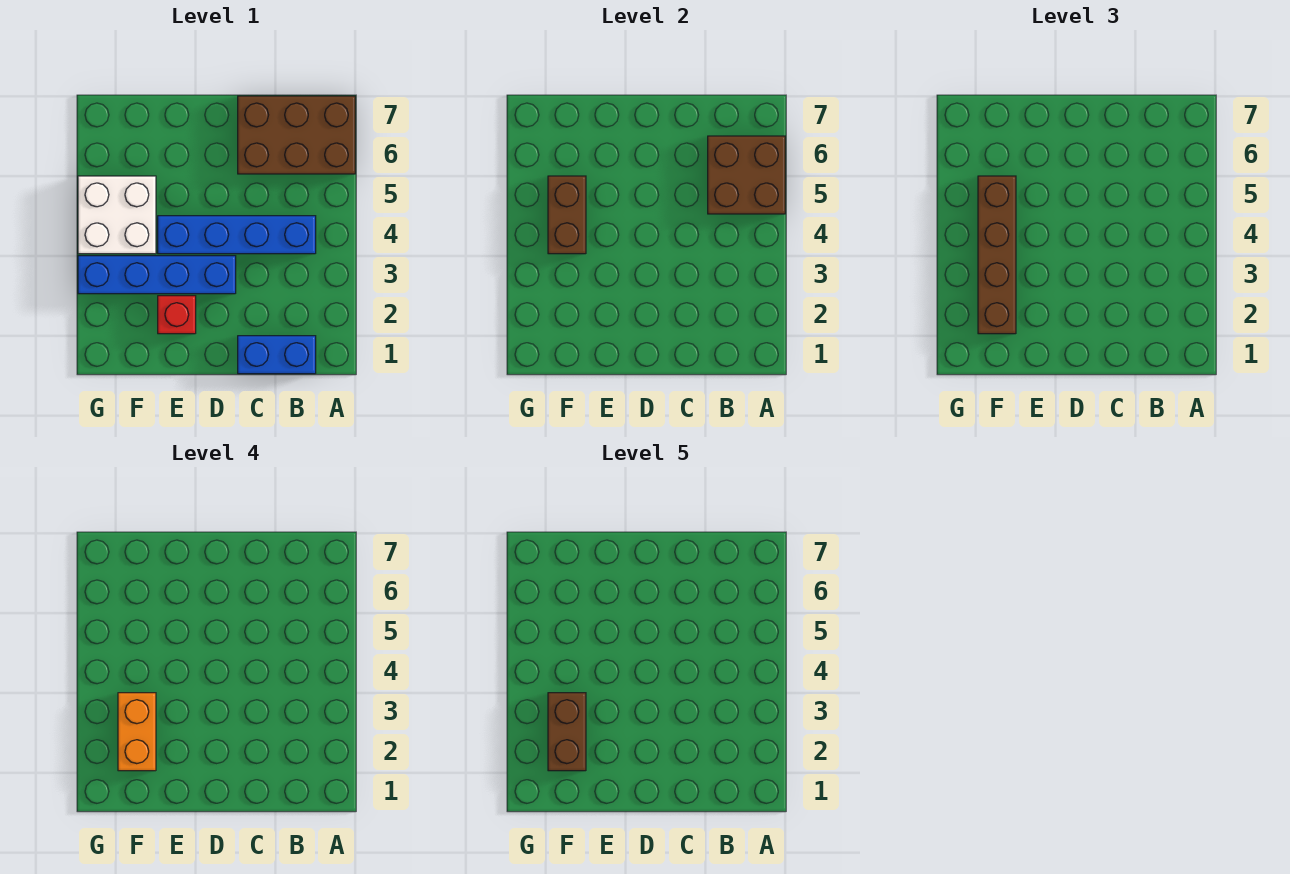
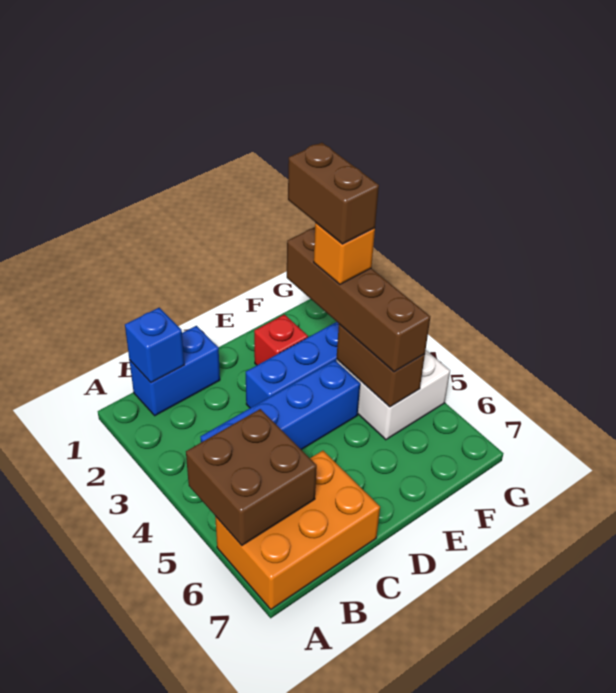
brown brick A6:C7 level 1 -> orange brick A6:C7 level 1
none -> blue brick B1 level 2
orange brick F2:F3 level 4 -> orange brick F3 level 4

